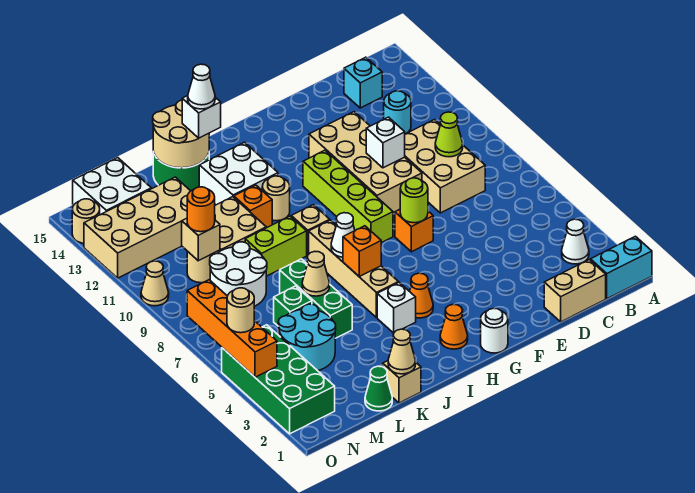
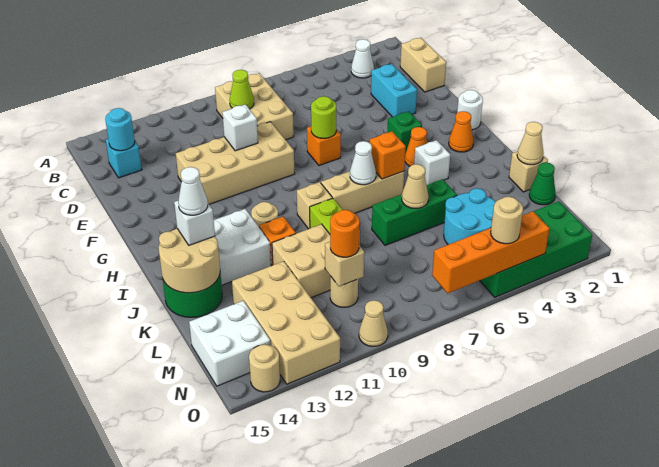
cyan brick A1:B1 level 1 -> cyan brick D3:E3 level 1
tan brick C8:D10 level 1 -> tan brick B8:D9 level 1
cyan round brick C12 level 1 -> cyan round brick C14 level 2
lime brick G8:G11 level 1 -> none
tan brick I5:I8 level 1 -> tan brick I6:I8 level 1
green brick L6 level 1 -> green brick G4 level 1
white round brick L8:M9 level 1 -> none

